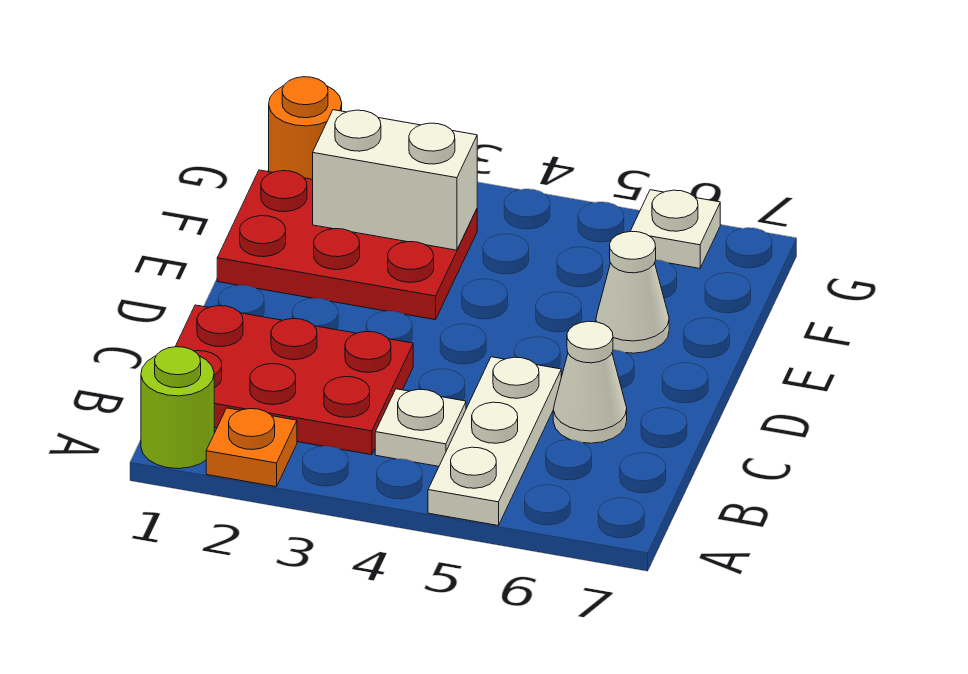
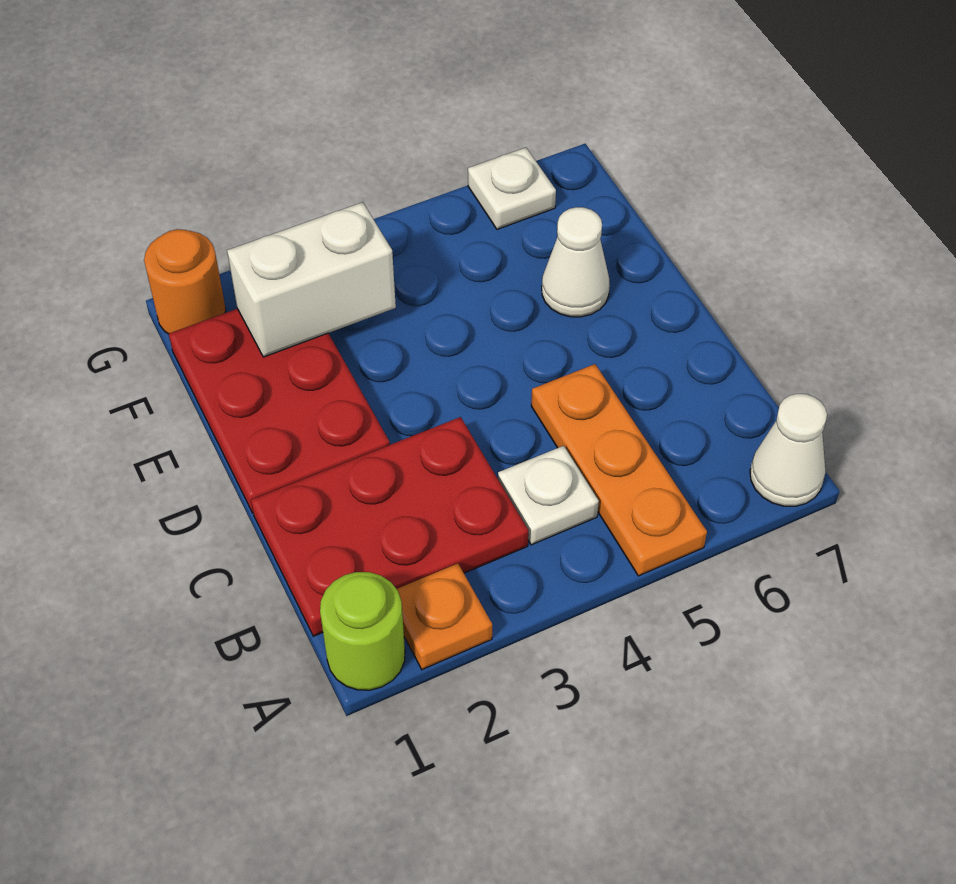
white plate A5:C5 level 1 -> orange plate A5:C5 level 1
white cone C6 level 1 -> white cone A7 level 1
red plate E1:F3 level 1 -> red plate D1:F2 level 1

